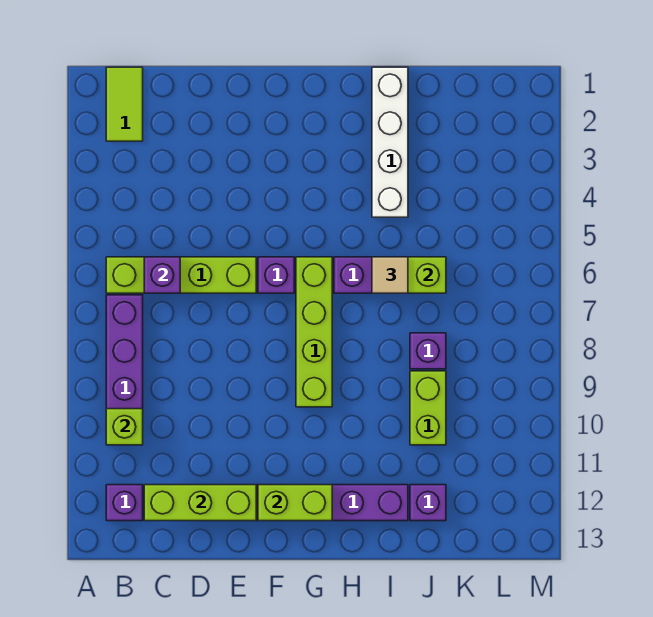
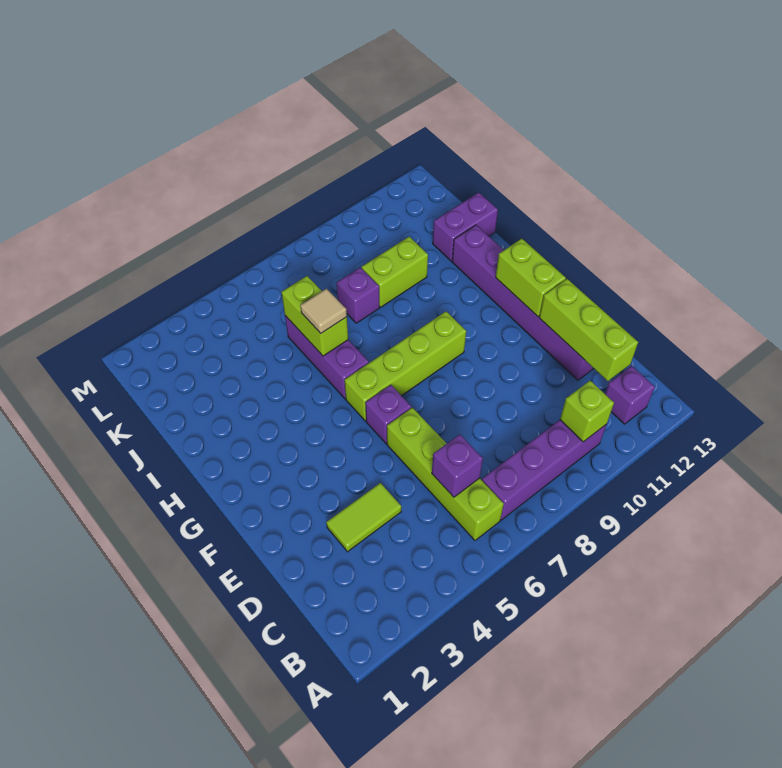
lime tile B1:B2 level 1 -> lime tile D3:D4 level 1
white brick I1:I4 level 1 -> none
purple brick J12 level 1 -> purple brick J12:J13 level 1

